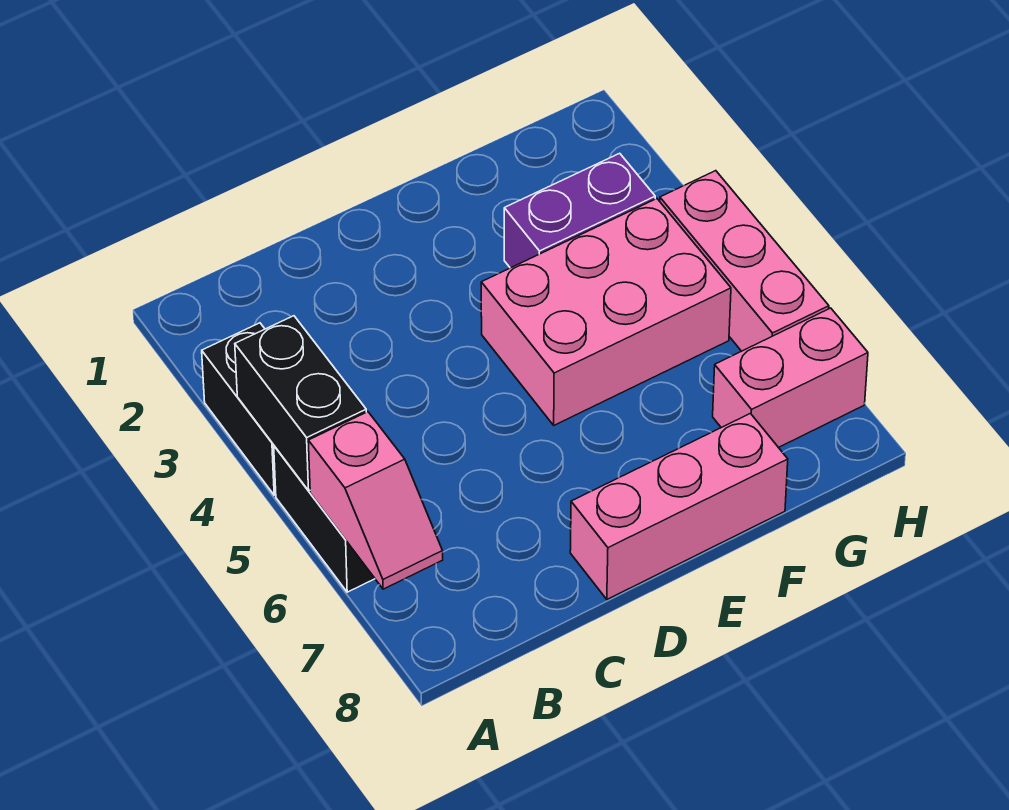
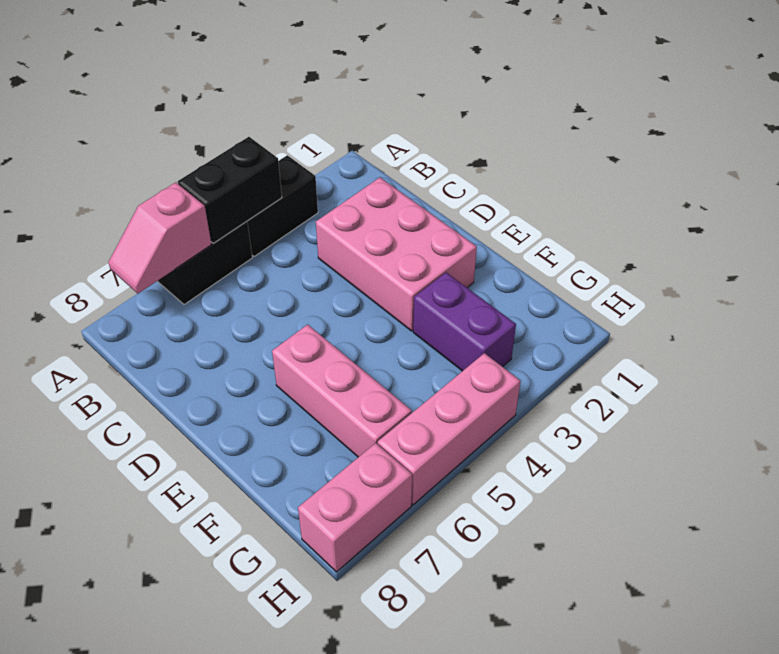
pink brick D8:F8 level 1 -> pink brick E6:G6 level 1
pink brick E4:G5 level 1 -> pink brick C2:E3 level 1
pink brick G7:H7 level 1 -> pink brick H7:H8 level 1

